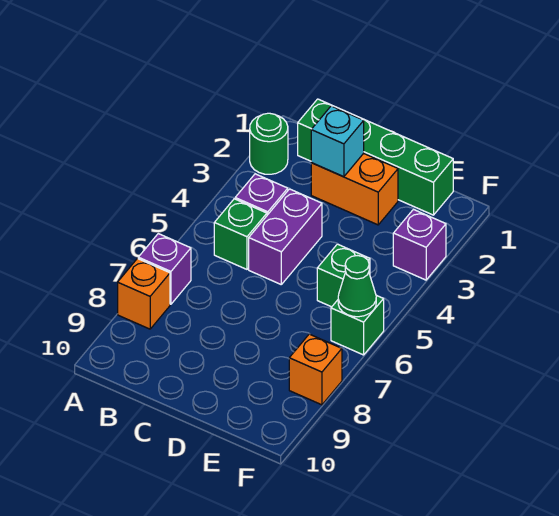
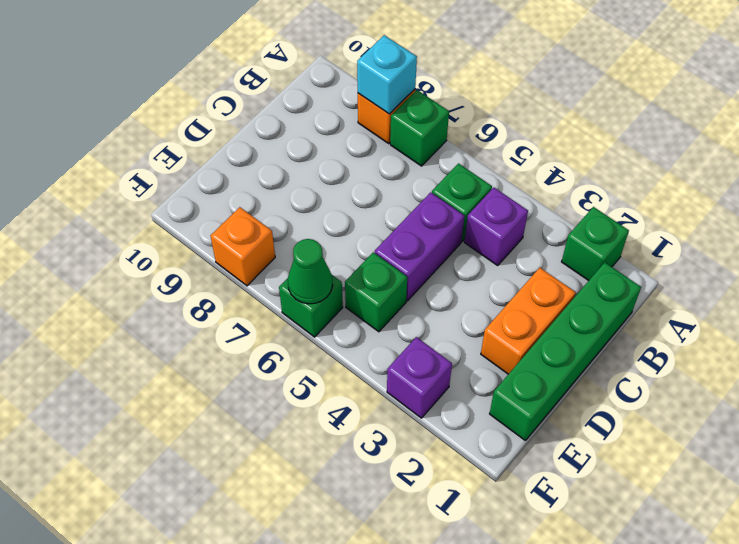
green round brick A2 level 1 -> green brick A2 level 1
purple brick A7 level 1 -> green brick A7 level 1
cyan brick C2 level 2 -> cyan brick A8 level 2
purple brick C4:C5 level 1 -> purple brick C5:D5 level 1

